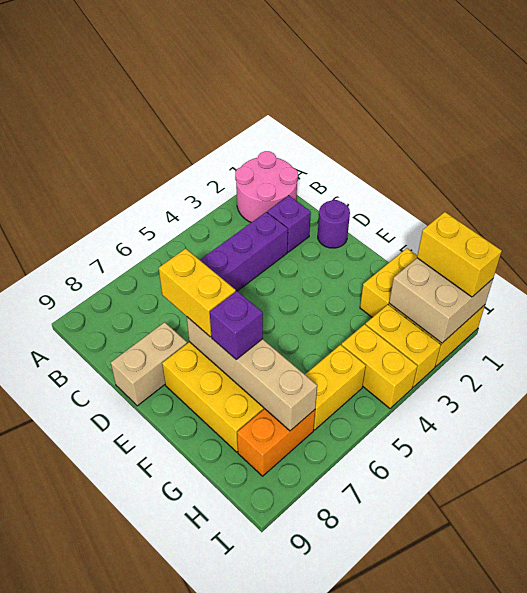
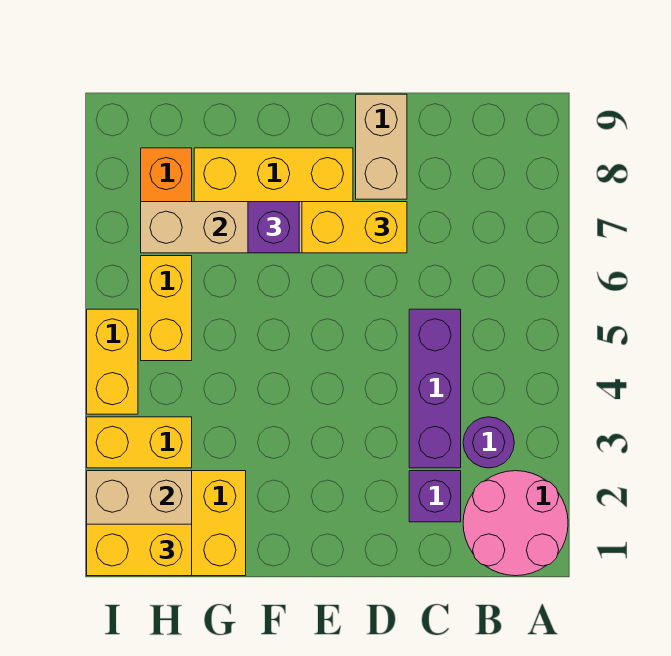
purple round brick D1 level 1 -> purple round brick B3 level 1
yellow brick H4:I4 level 1 -> yellow brick I4:I5 level 1

